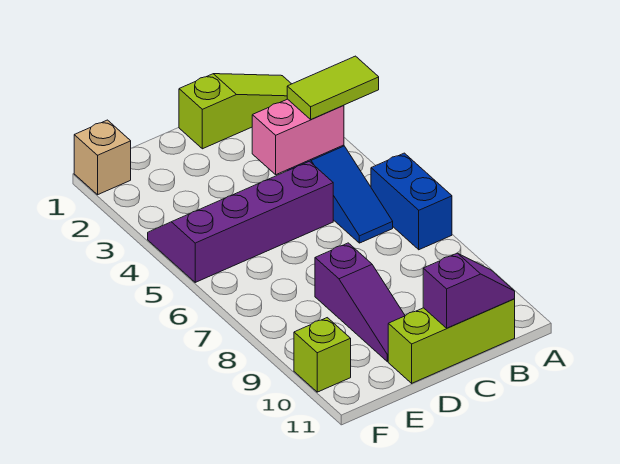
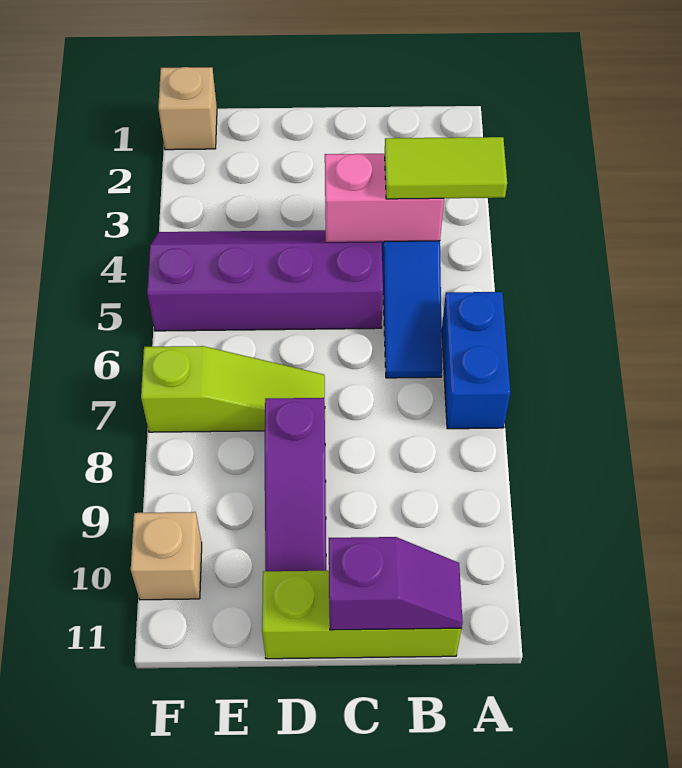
lime slope A1:C1 level 1 top C -> lime slope D7:F7 level 1 top F
lime brick F10 level 1 -> tan brick F10 level 1

